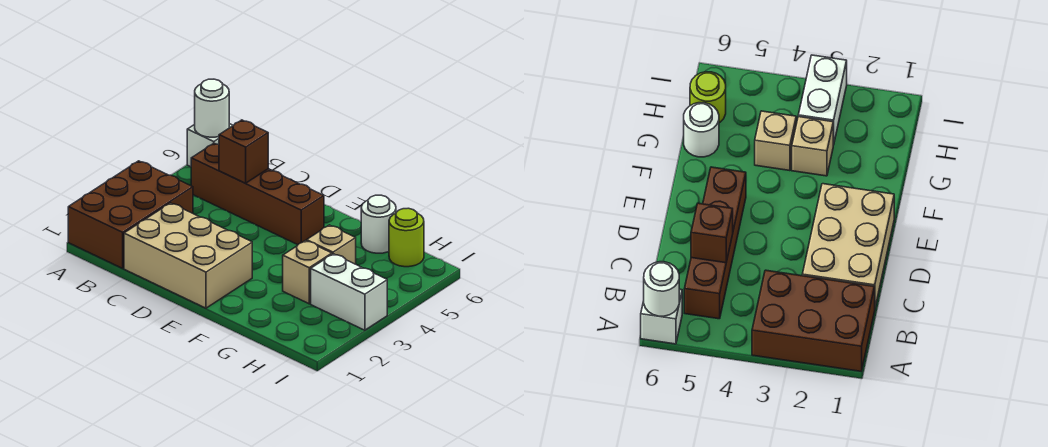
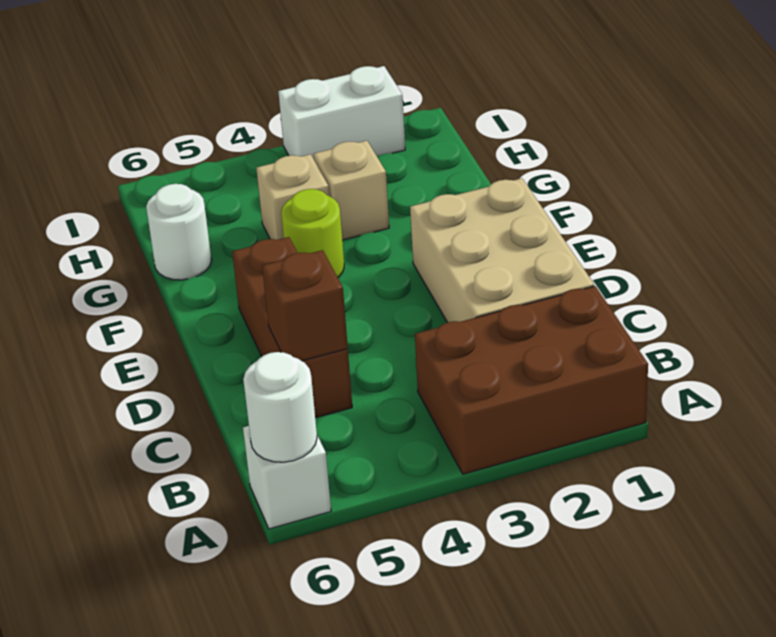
brown brick B5:E5 level 1 -> brown brick C5:E5 level 1
white brick H3:I3 level 1 -> white brick I2:I3 level 1
lime round brick H6 level 1 -> lime round brick F4 level 1

